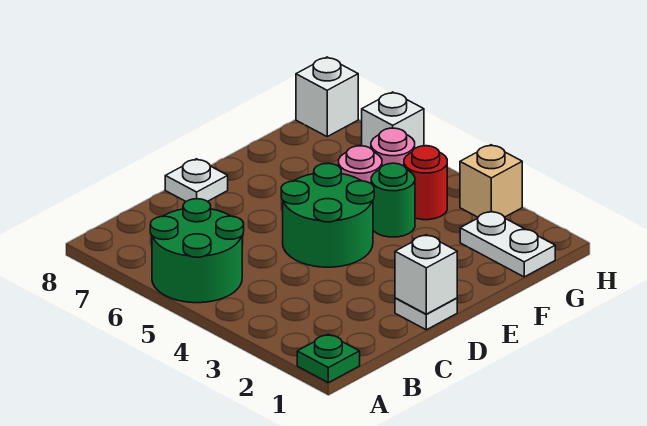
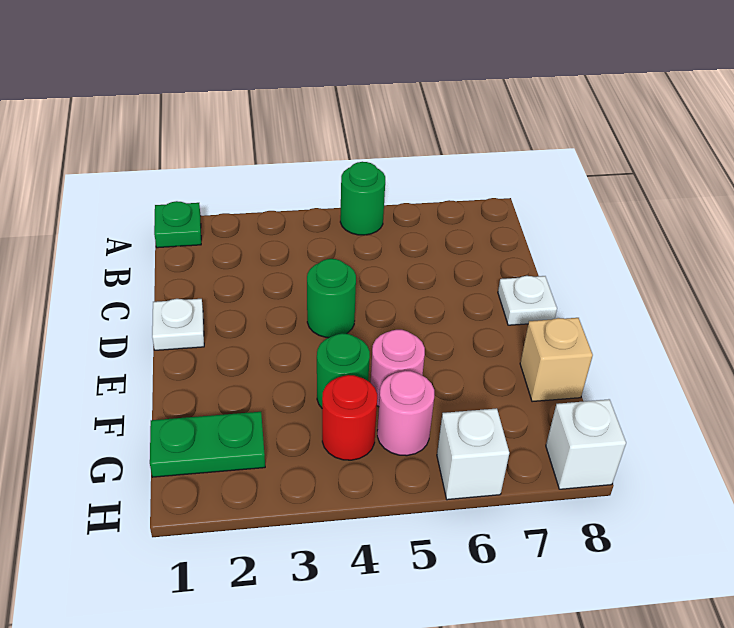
green round brick A5:B6 level 1 -> green round brick A5 level 1
white brick D1 level 2 -> none
green round brick D4:E5 level 1 -> green round brick D4 level 1
white plate G1:G2 level 1 -> green plate G1:G2 level 1
tan brick H3 level 1 -> tan brick F8 level 1

